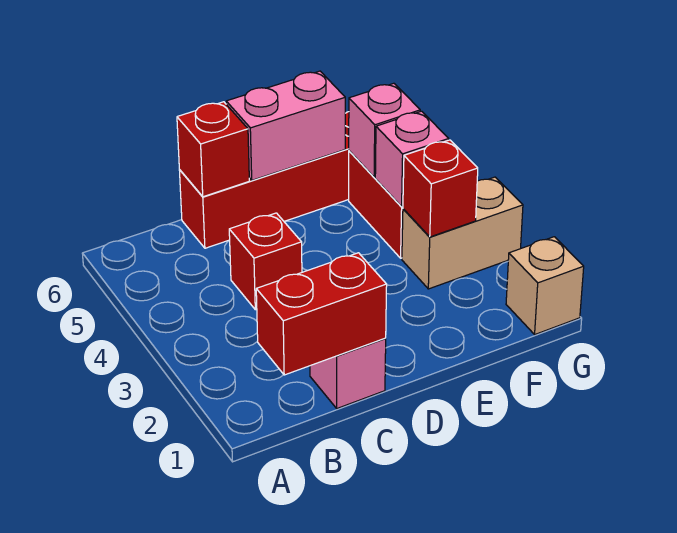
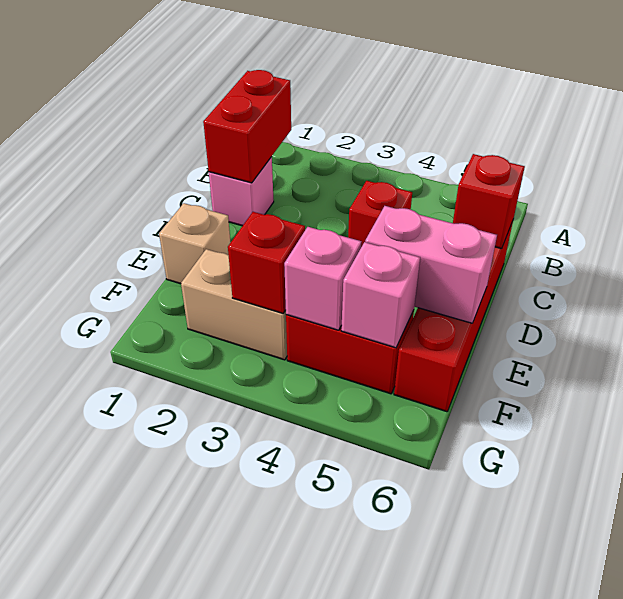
pink brick D6:E6 level 2 -> pink brick E5:E6 level 2
tan brick F3:G3 level 1 -> tan brick F2:F3 level 1
tan brick G1 level 1 -> tan brick E1 level 1

